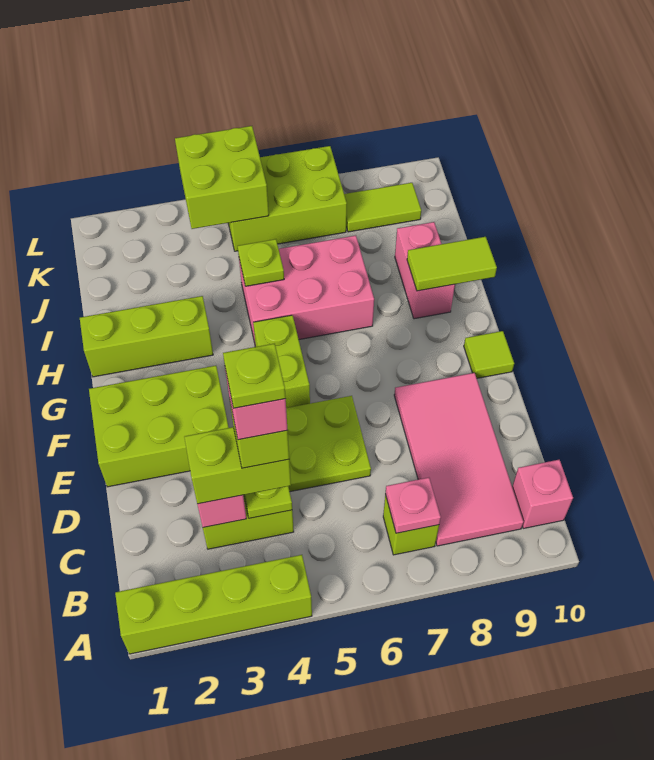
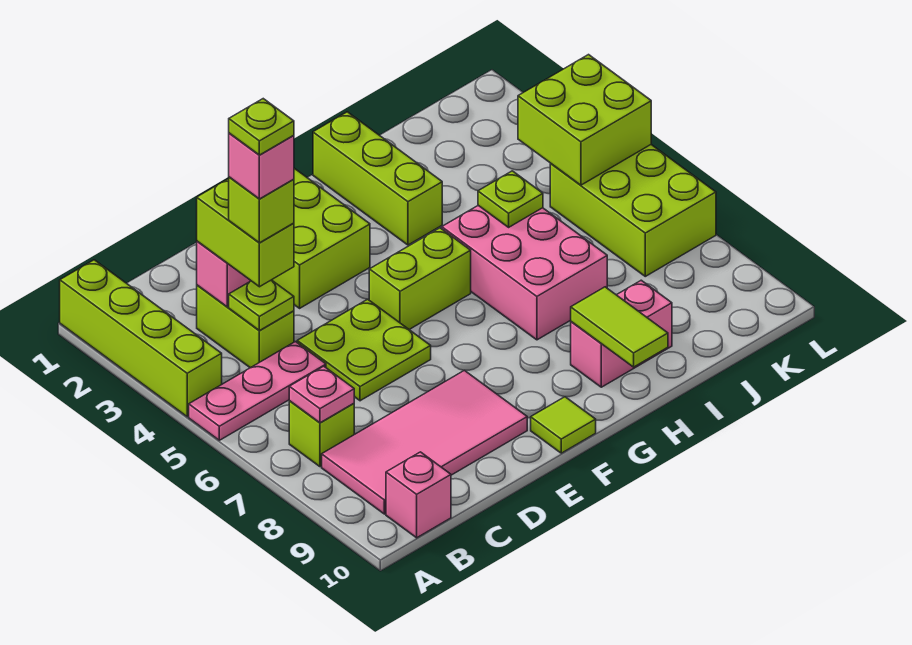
none -> pink plate A5:C5 level 1
lime tile K8:K9 level 1 -> none

